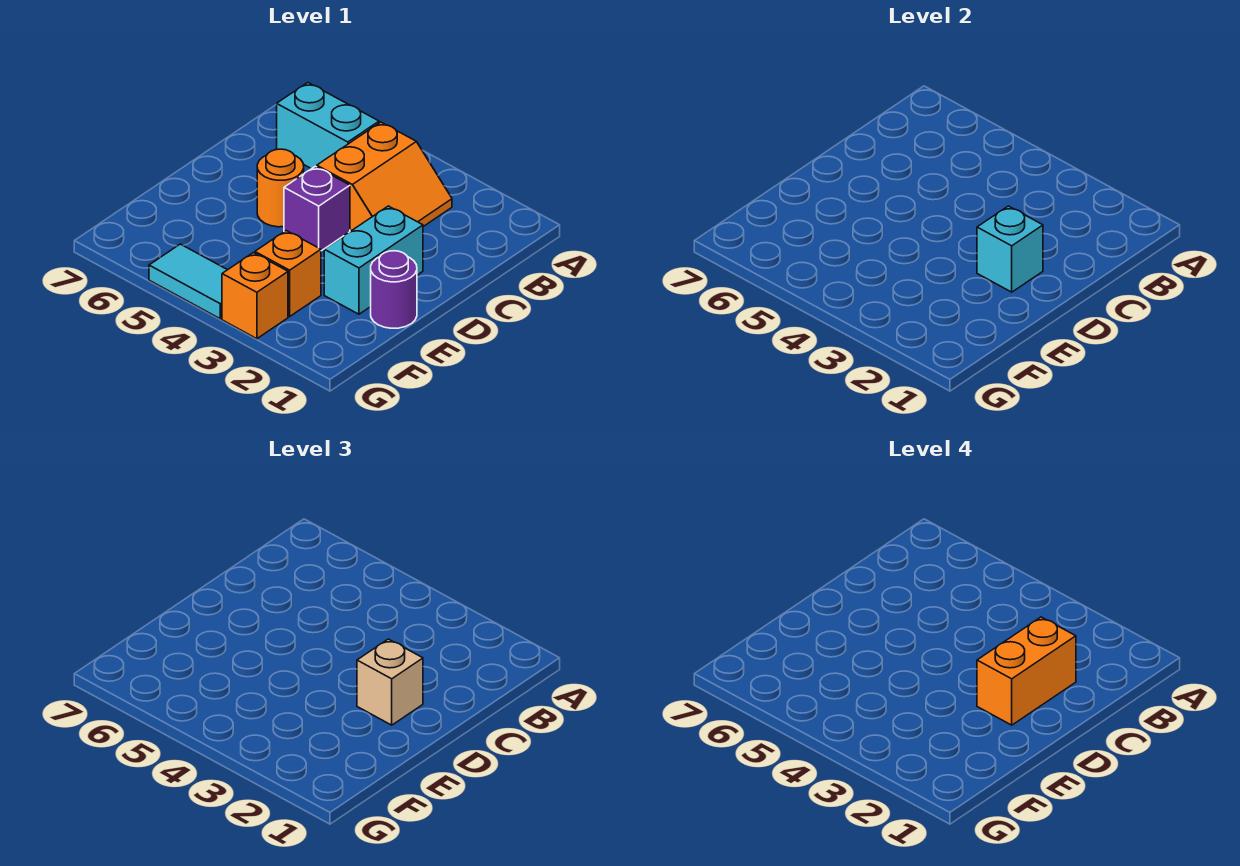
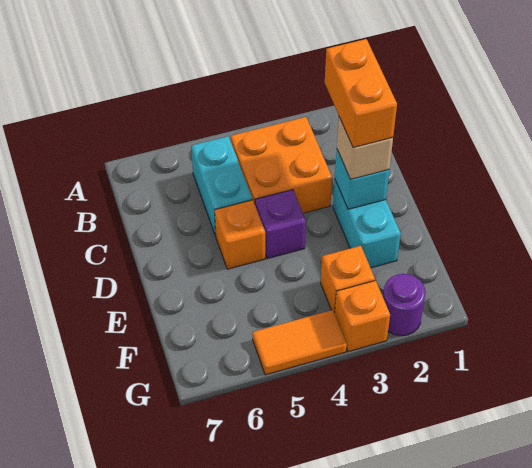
orange slope B3:C4 level 1 top 4 -> orange brick B3:C4 level 1
cyan brick B5:B6 level 1 -> cyan brick B5:C5 level 1
orange round brick D5 level 1 -> orange brick D5 level 1
purple round brick E1 level 1 -> purple round brick G2 level 1
cyan tile G4:G5 level 1 -> orange tile G4:G5 level 1

